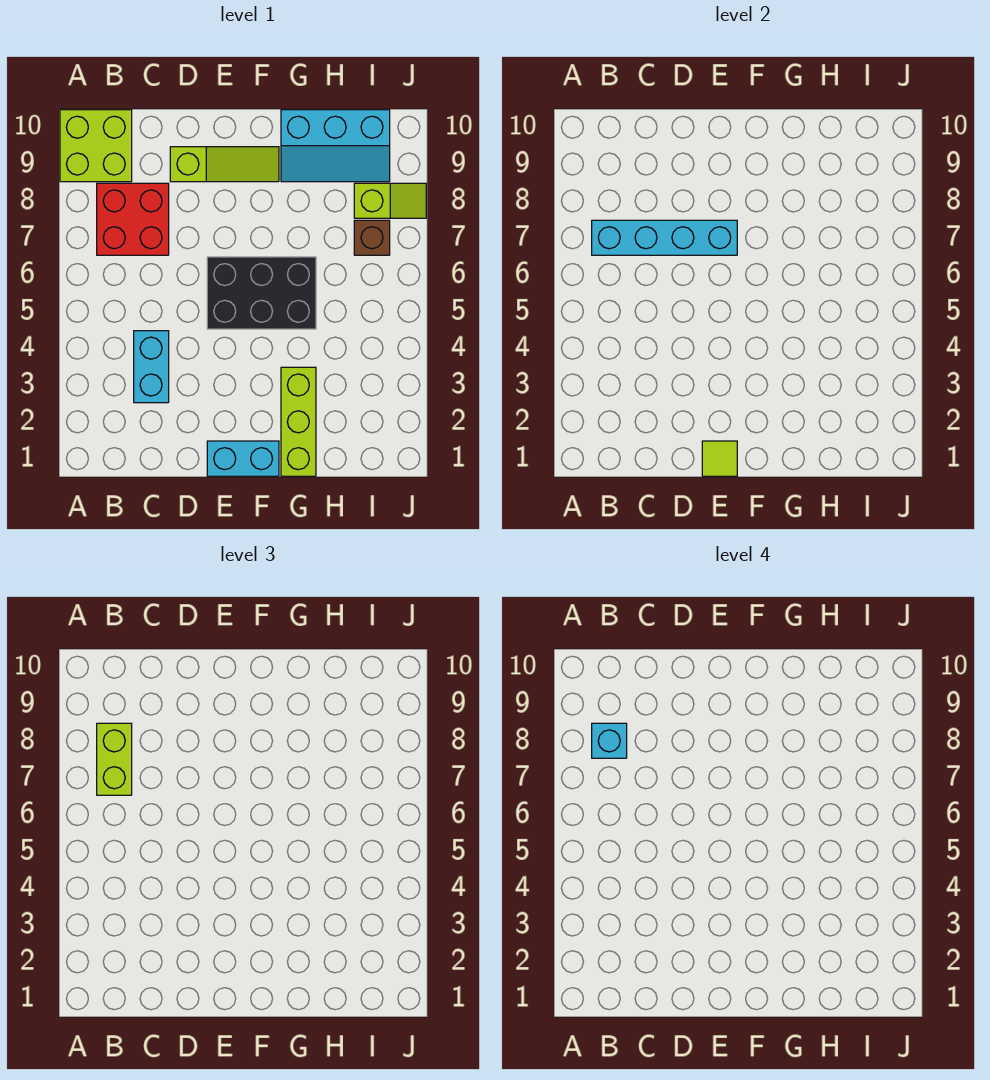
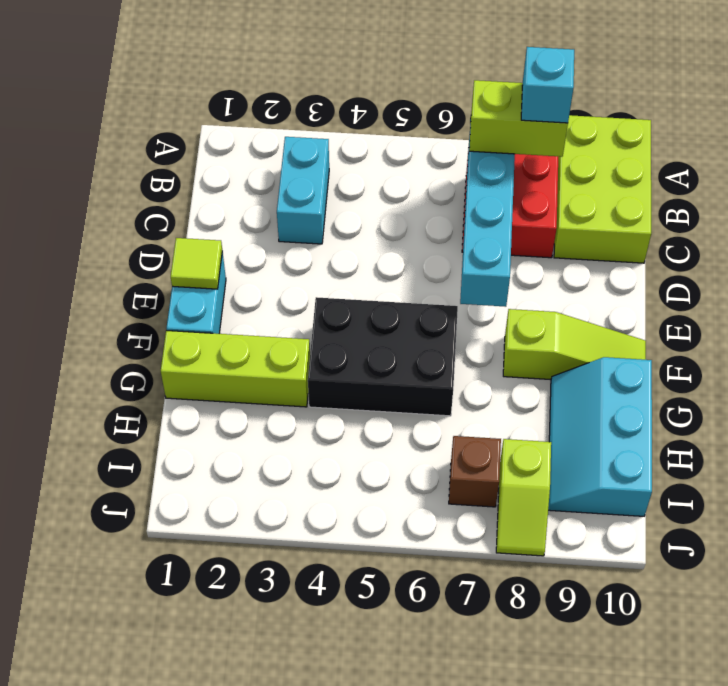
lime brick A9:B10 level 1 -> lime brick A9:C10 level 1
cyan brick C3:C4 level 1 -> cyan brick B3:C3 level 1
lime slope D9:F9 level 1 top D -> lime slope F8:F10 level 1 top 8
black brick E5:G6 level 1 -> black brick F4:G6 level 1

